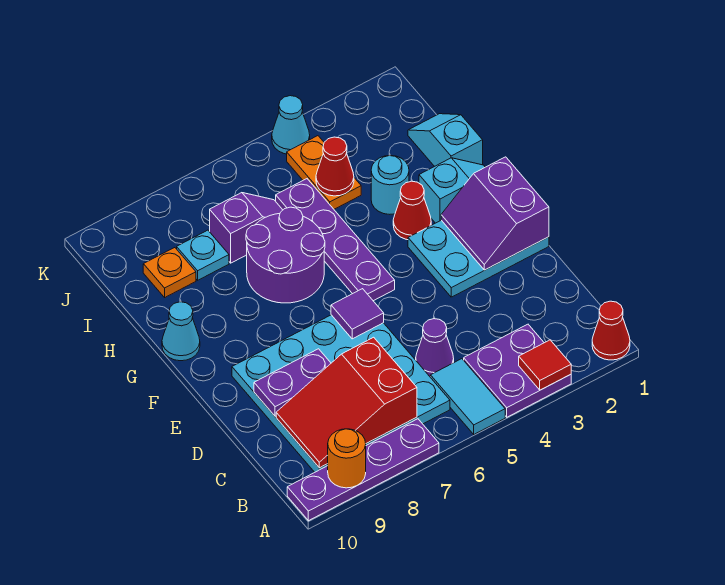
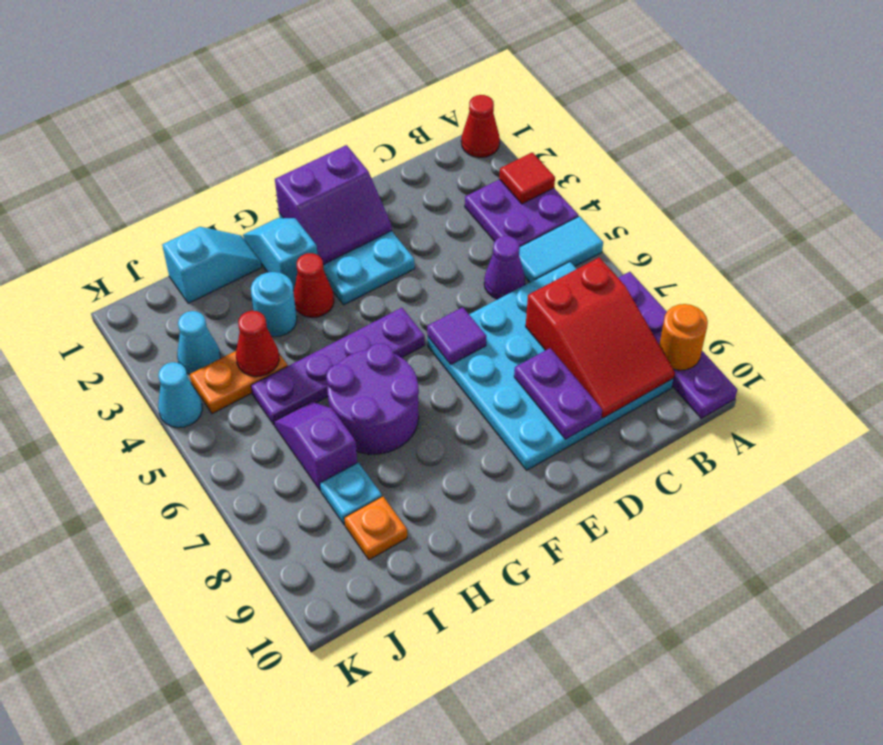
cyan cone G10 level 1 -> cyan cone J3 level 1
cyan slope H1:I1 level 1 top H -> cyan slope H1:I1 level 1 top I

